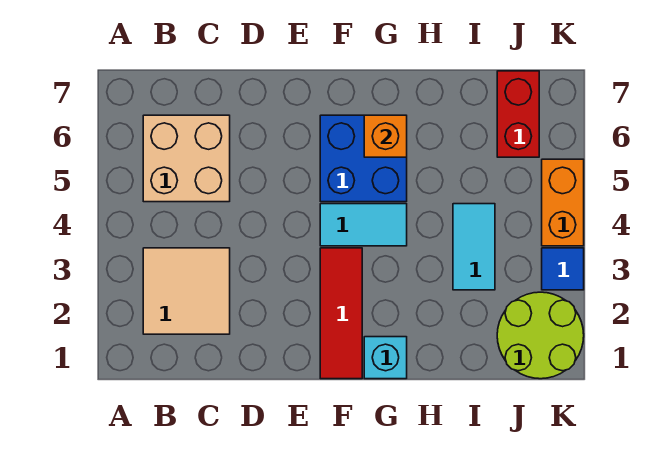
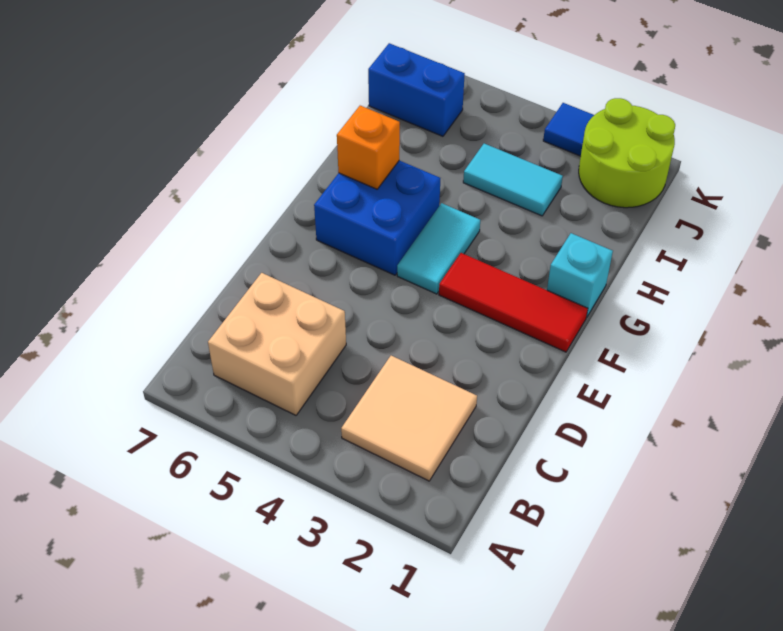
red brick J6:J7 level 1 -> blue brick J6:J7 level 1
orange brick K4:K5 level 1 -> none

